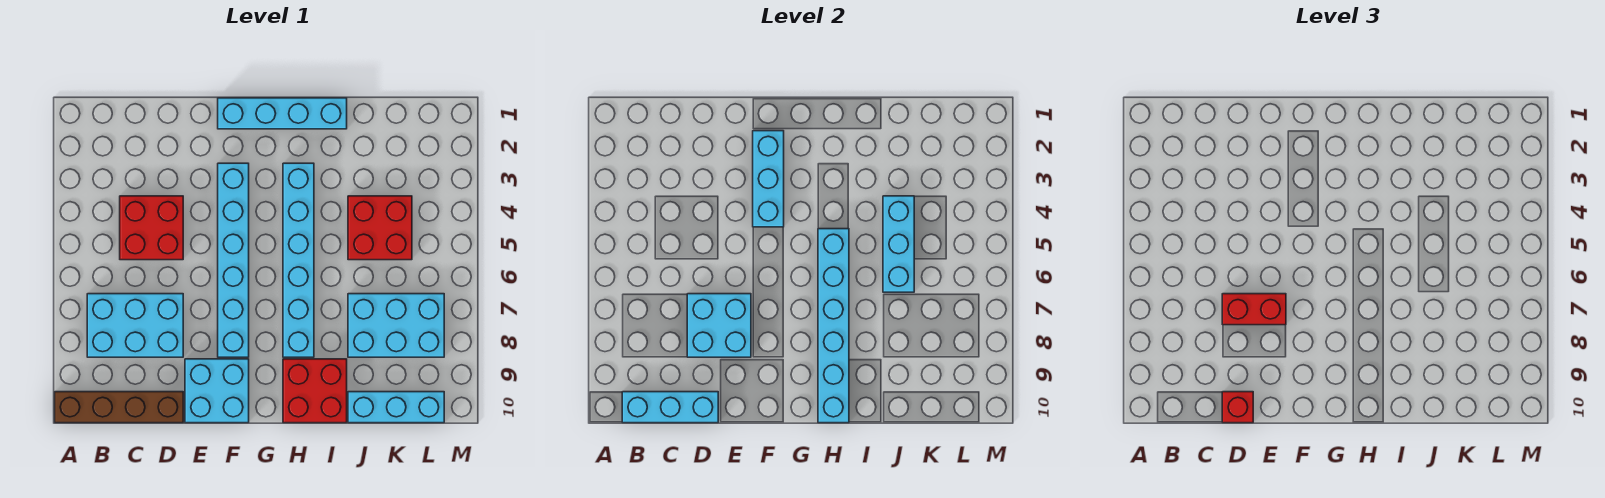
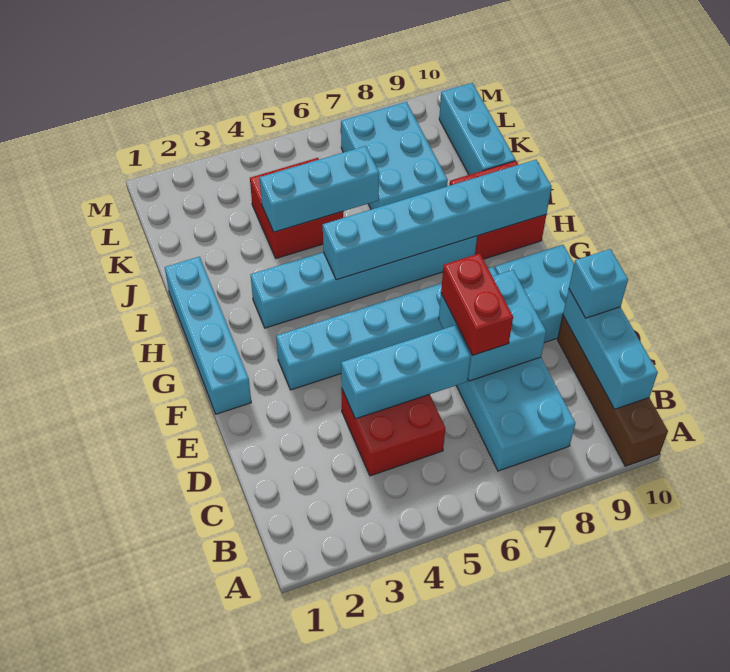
red brick D10 level 3 -> cyan brick D10 level 3
cyan brick F2:F4 level 2 -> cyan brick D4:D6 level 2

